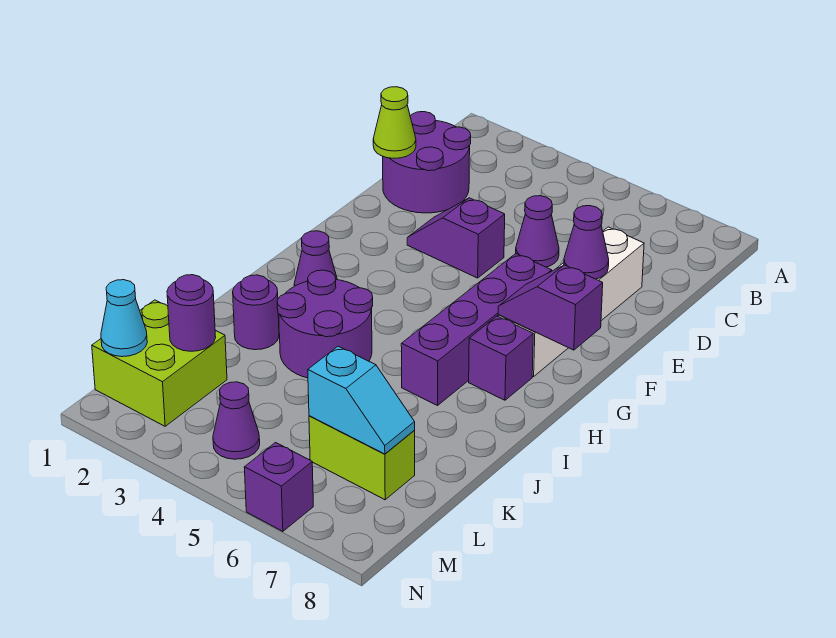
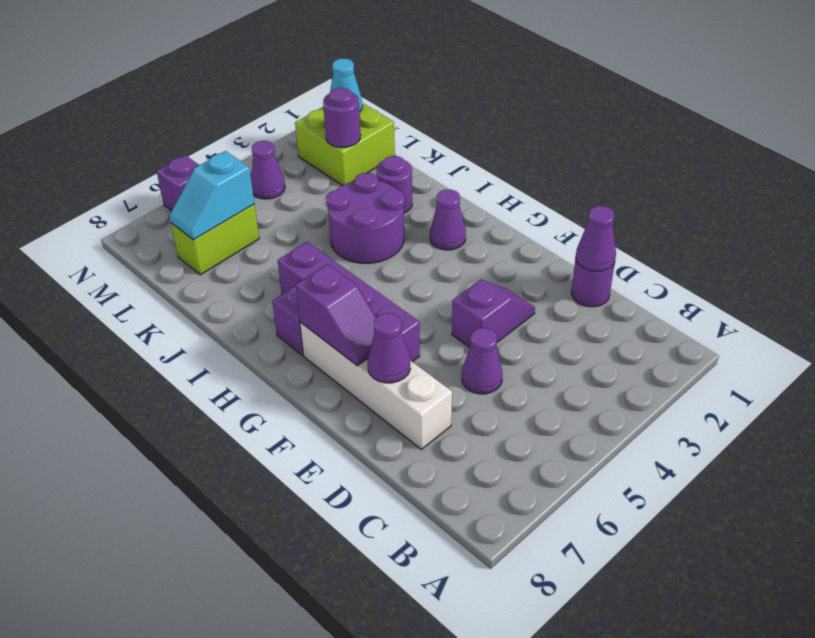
purple round brick C1:D2 level 1 -> purple round brick D1 level 1
lime cone D1 level 2 -> purple cone D1 level 2
purple slope G7:G8 level 2 top 8 -> purple slope F7:G7 level 2 top G

